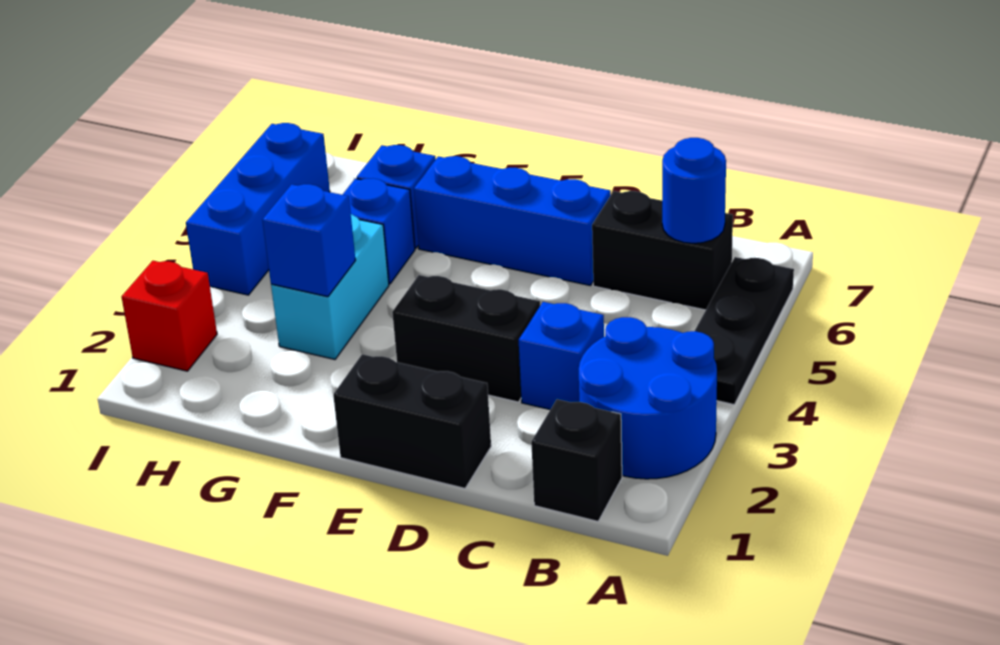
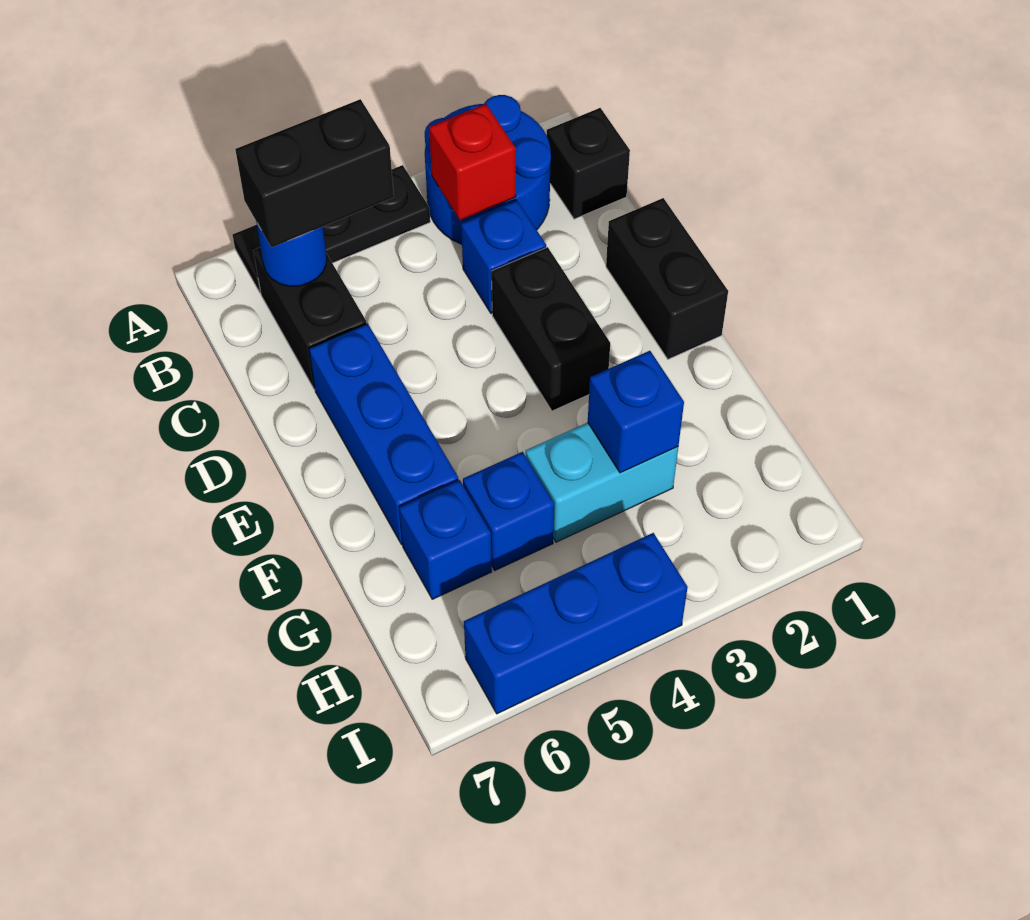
none -> black brick B5:B6 level 3
red brick I2 level 1 -> red brick B3 level 2

